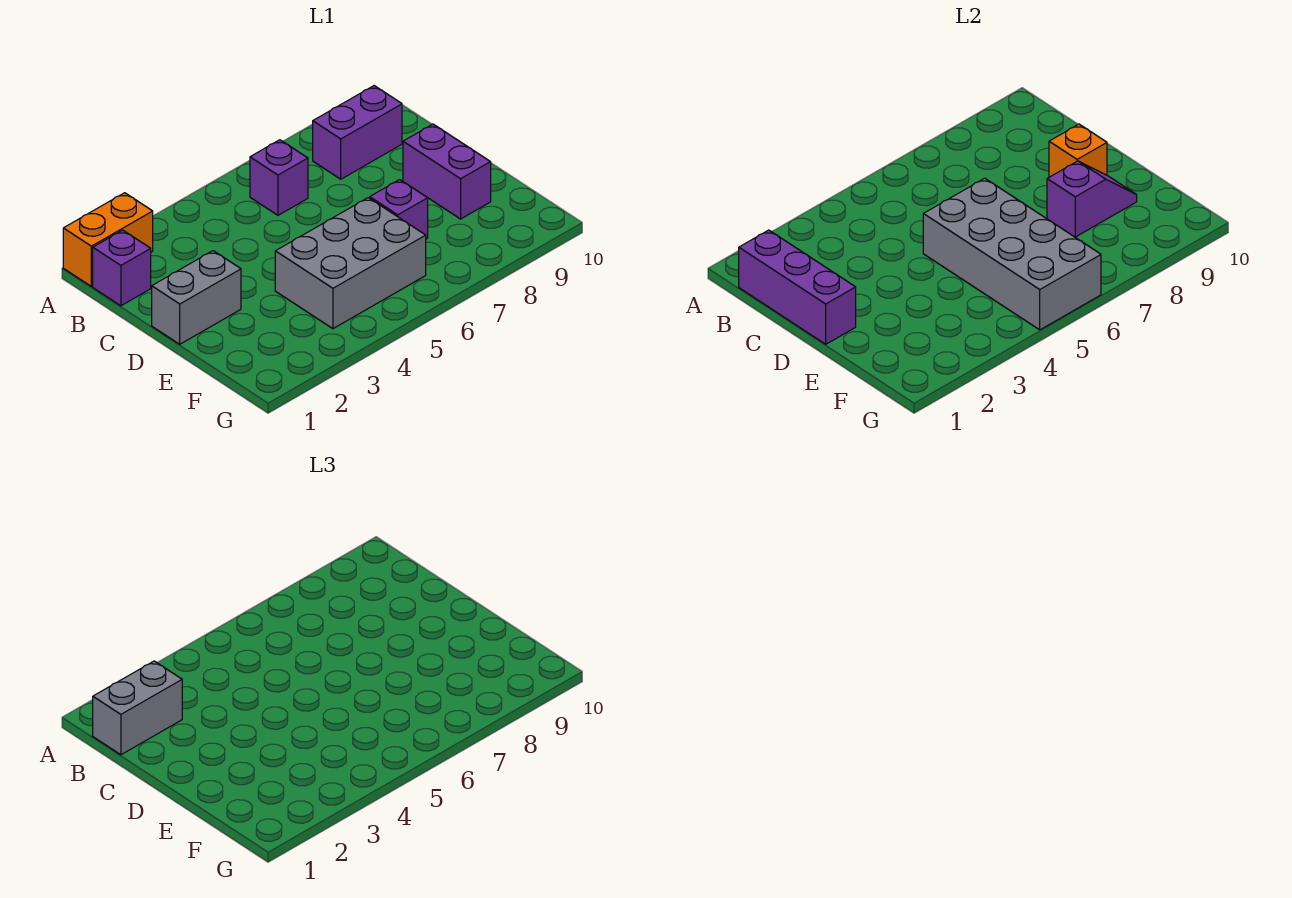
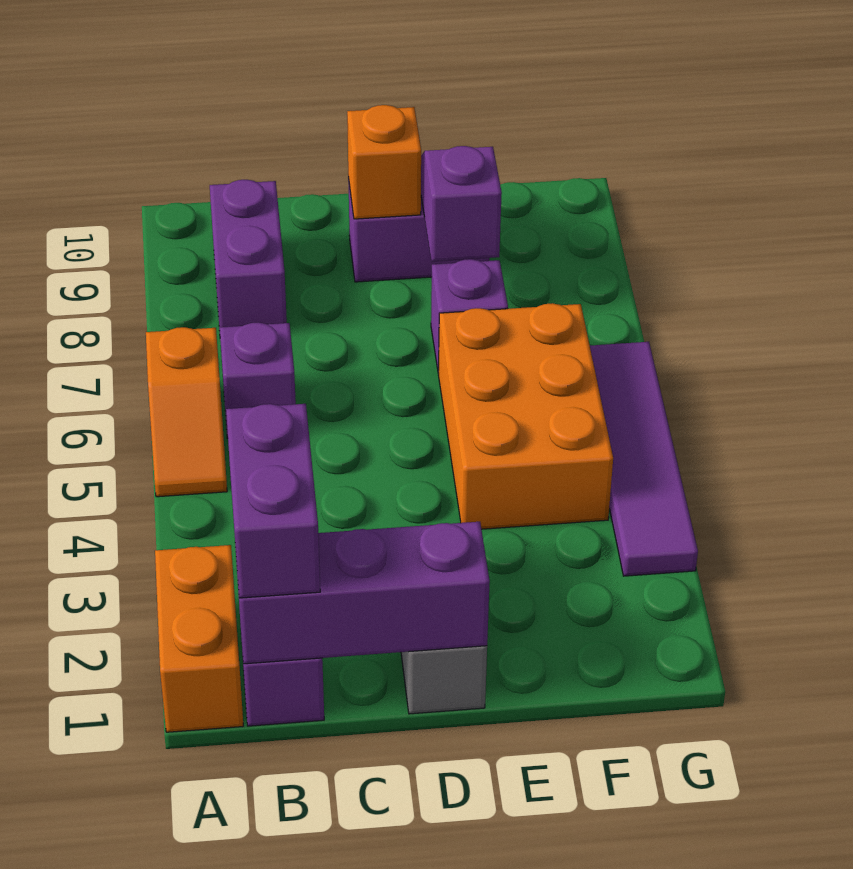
none -> orange slope A5:A6 level 1 top 6
grey brick B1:B2 level 3 -> purple brick B1:B2 level 3
grey brick D5:G6 level 2 -> none
grey brick E4:F6 level 1 -> orange brick E4:F6 level 1
none -> purple tile G3:G6 level 1

